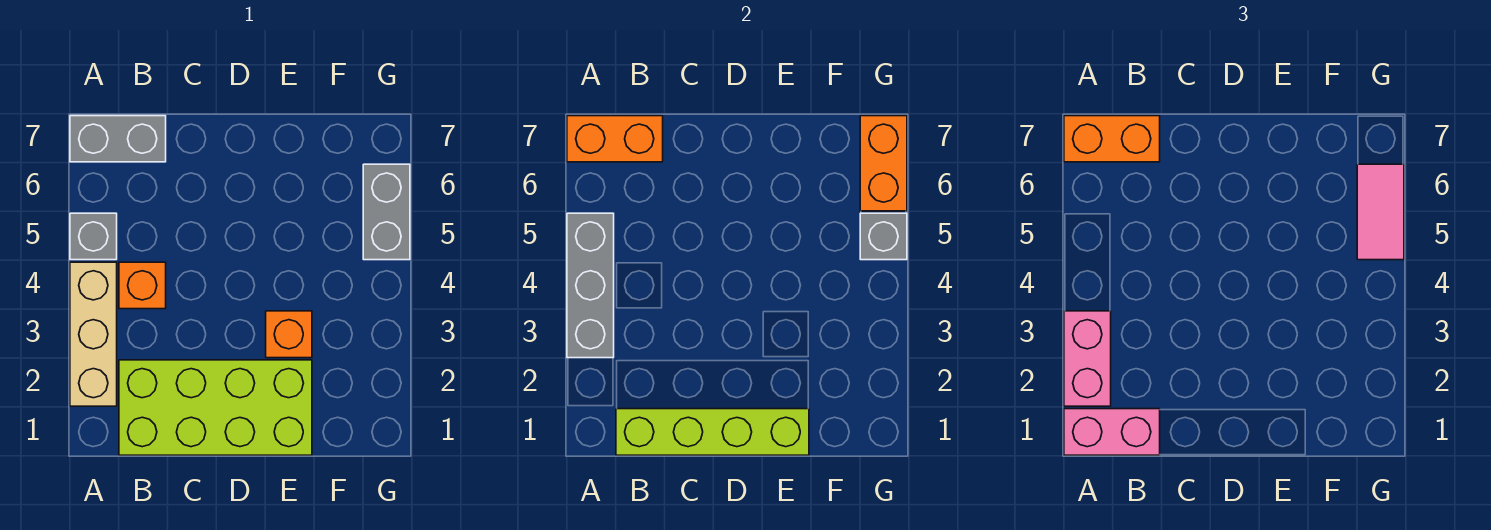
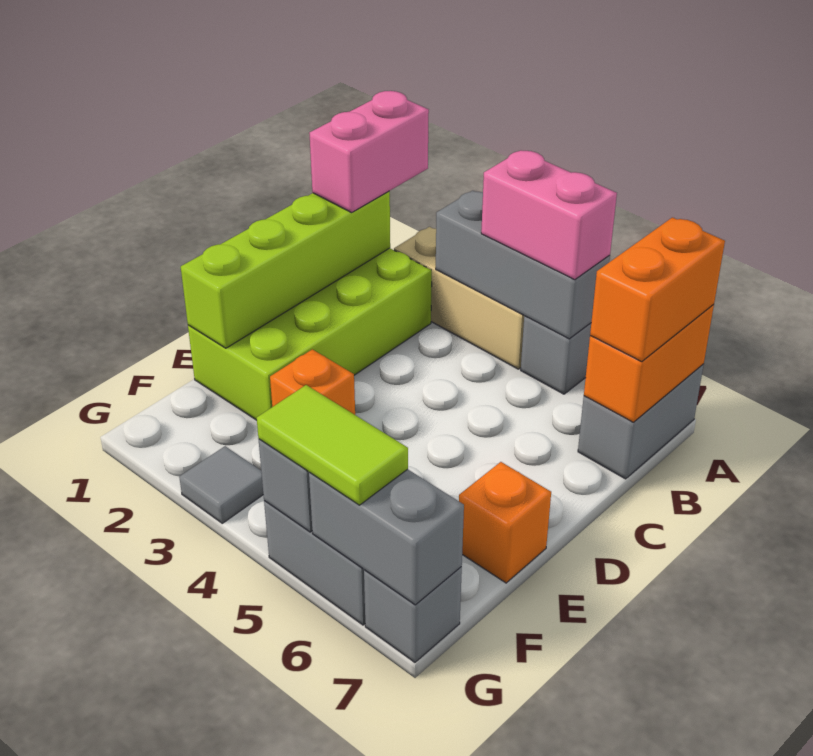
pink brick A2:A3 level 3 -> pink brick A4:A5 level 3
orange brick B4 level 1 -> orange brick E7 level 1
none -> grey tile G3 level 1
pink tile G5:G6 level 3 -> lime tile G5:G6 level 3
orange brick G6:G7 level 2 -> grey brick G6:G7 level 2
none -> grey brick G7 level 1

